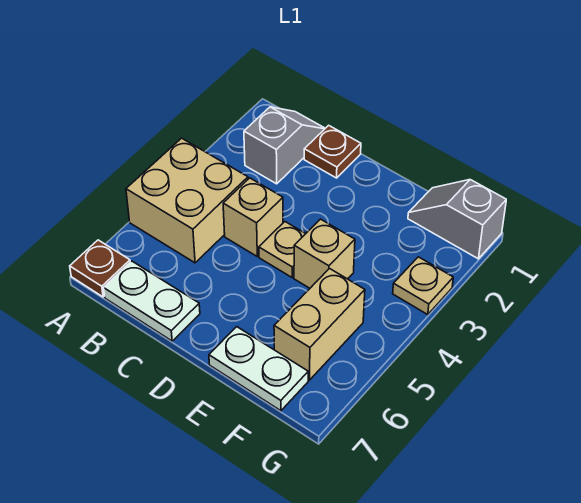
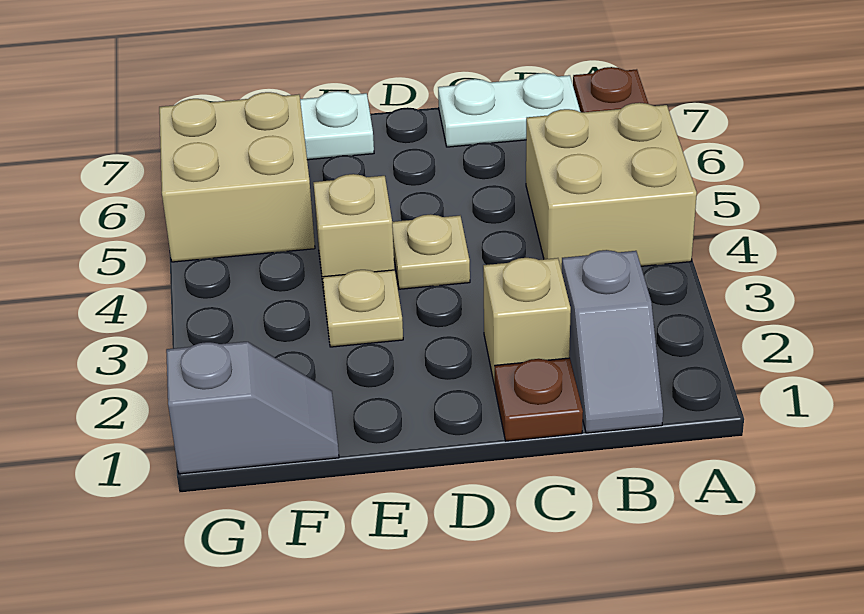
tan brick C4 level 1 -> tan brick C2 level 1
tan brick F5:F6 level 1 -> tan brick F5:G6 level 1
tan plate G3 level 1 -> tan plate E3 level 1

